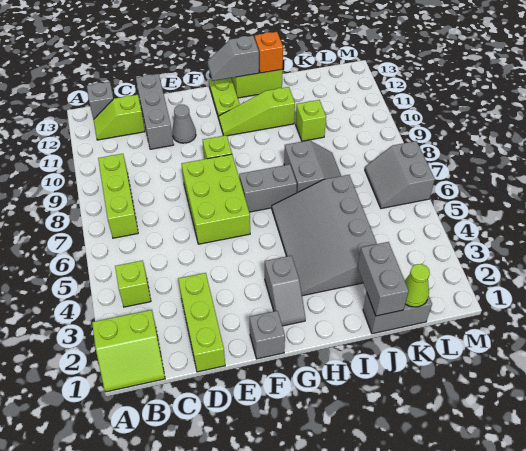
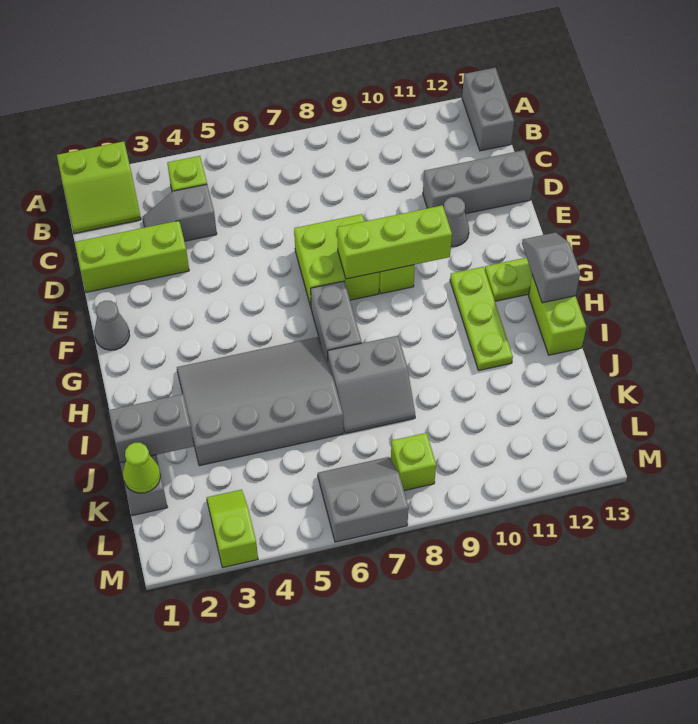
lime slope A1:B2 level 1 top 2 -> lime slope A1:B2 level 1 top A
lime brick B7:B9 level 1 -> lime brick F8:F10 level 2
lime slope B12:C12 level 1 top C -> lime slope L3:M3 level 1 top M
grey brick B13 level 1 -> grey brick A13:B13 level 1
lime brick E6:F8 level 1 -> lime brick E7:F8 level 1
grey brick F1 level 1 -> grey cone F1 level 1
grey slope G2:G3 level 1 top 3 -> grey slope C3:C4 level 1 top 4
lime slope G11:I11 level 1 top I -> lime plate G11:I11 level 1
orange brick I13 level 2 -> none
lime brick J10 level 1 -> lime brick L8 level 1

